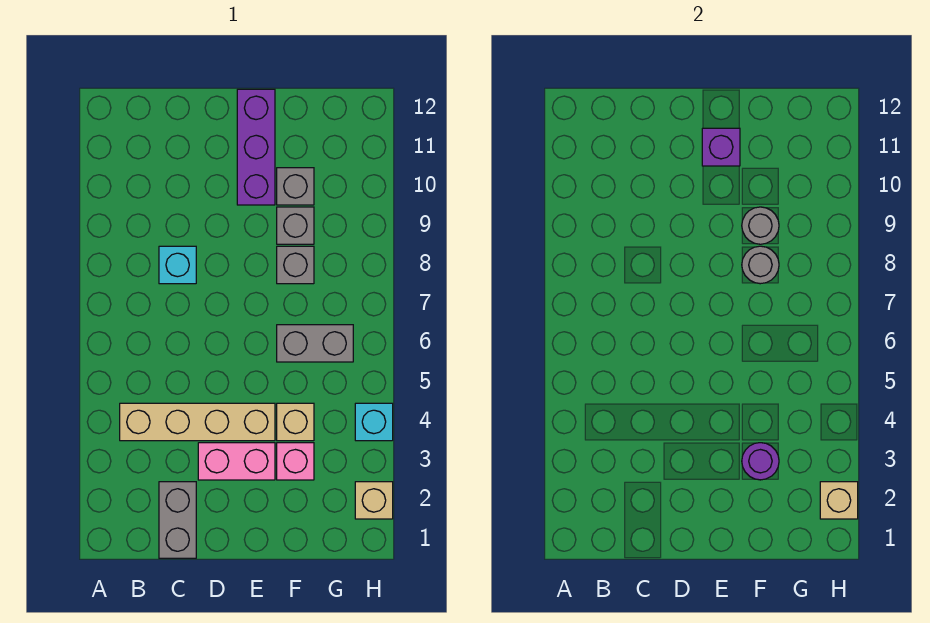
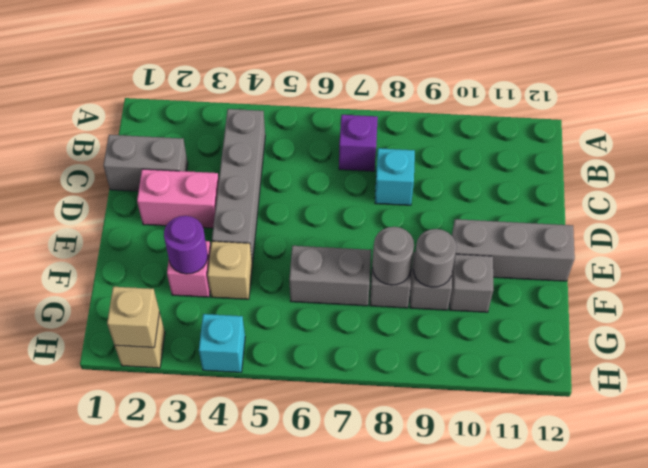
tan brick B4:E4 level 1 -> grey brick B4:E4 level 1
pink brick D3:E3 level 1 -> pink brick D2:D3 level 1
purple brick E10:E12 level 1 -> grey brick E10:E12 level 1
purple brick E11 level 2 -> purple brick B7 level 1
grey brick F6:G6 level 1 -> grey brick F6:F7 level 1

